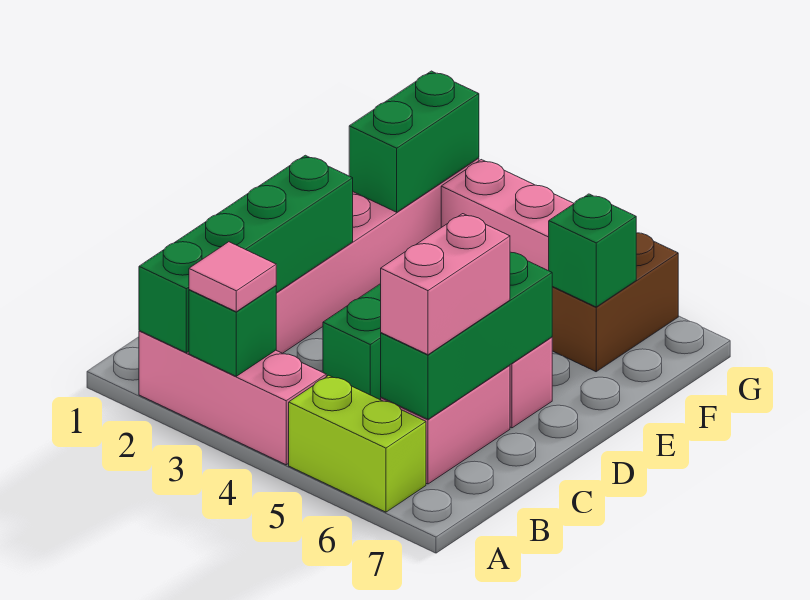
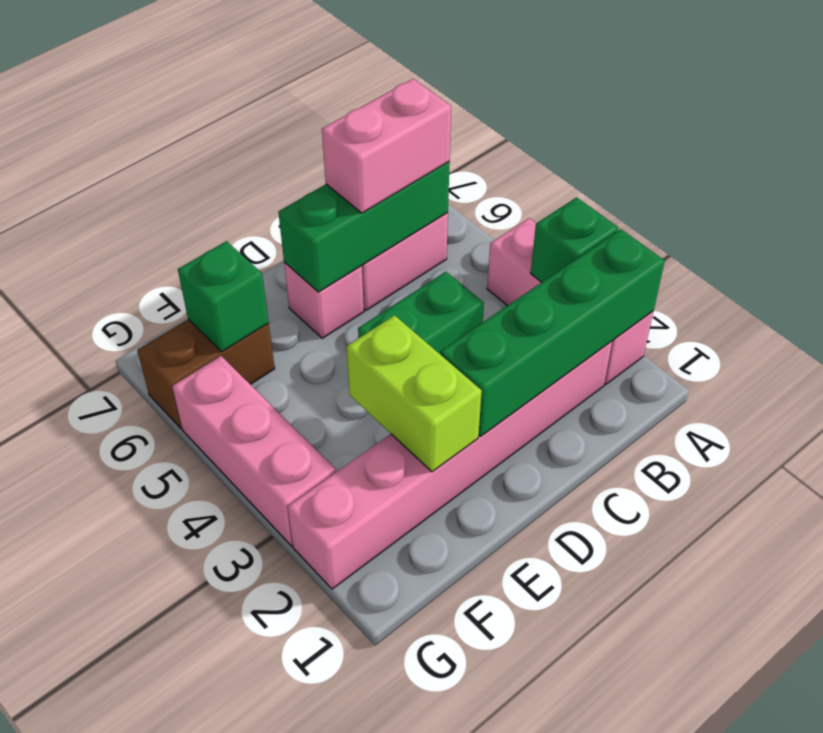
pink tile A3 level 3 -> none
lime brick A5:A6 level 1 -> lime brick E2:E3 level 2
green brick F2:G2 level 2 -> none

